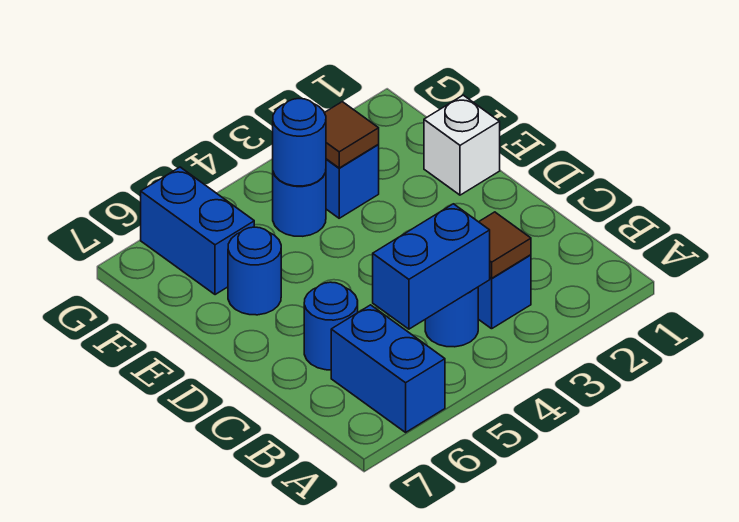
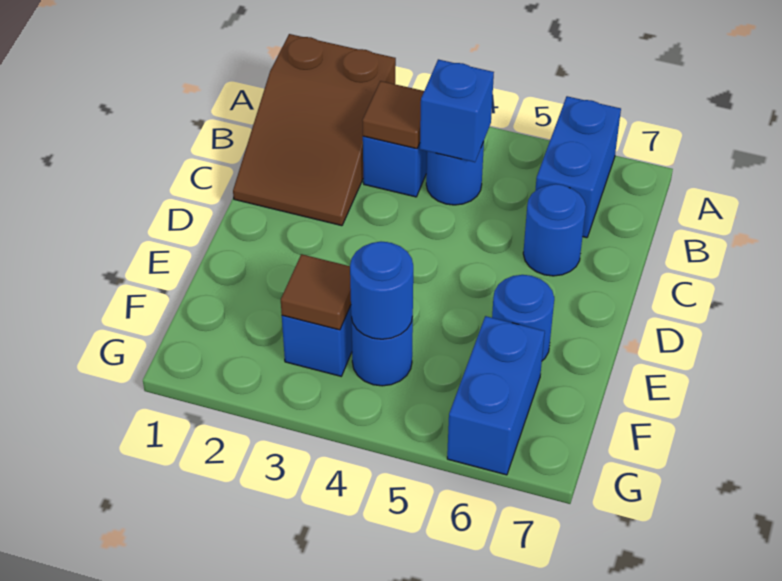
none -> brown slope A1:C2 level 1 top A
blue brick B4:B5 level 2 -> blue brick B4 level 2
white brick E1 level 1 -> none

